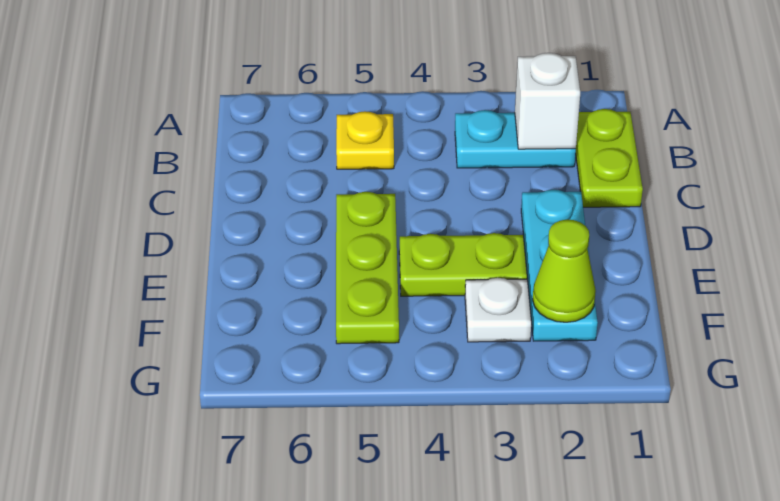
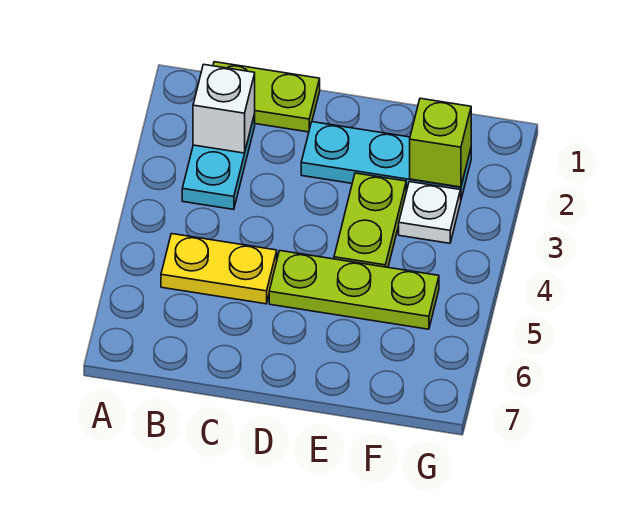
yellow plate B5 level 1 -> yellow plate B5:C5 level 1
lime cone F2 level 2 -> lime brick F2 level 2

